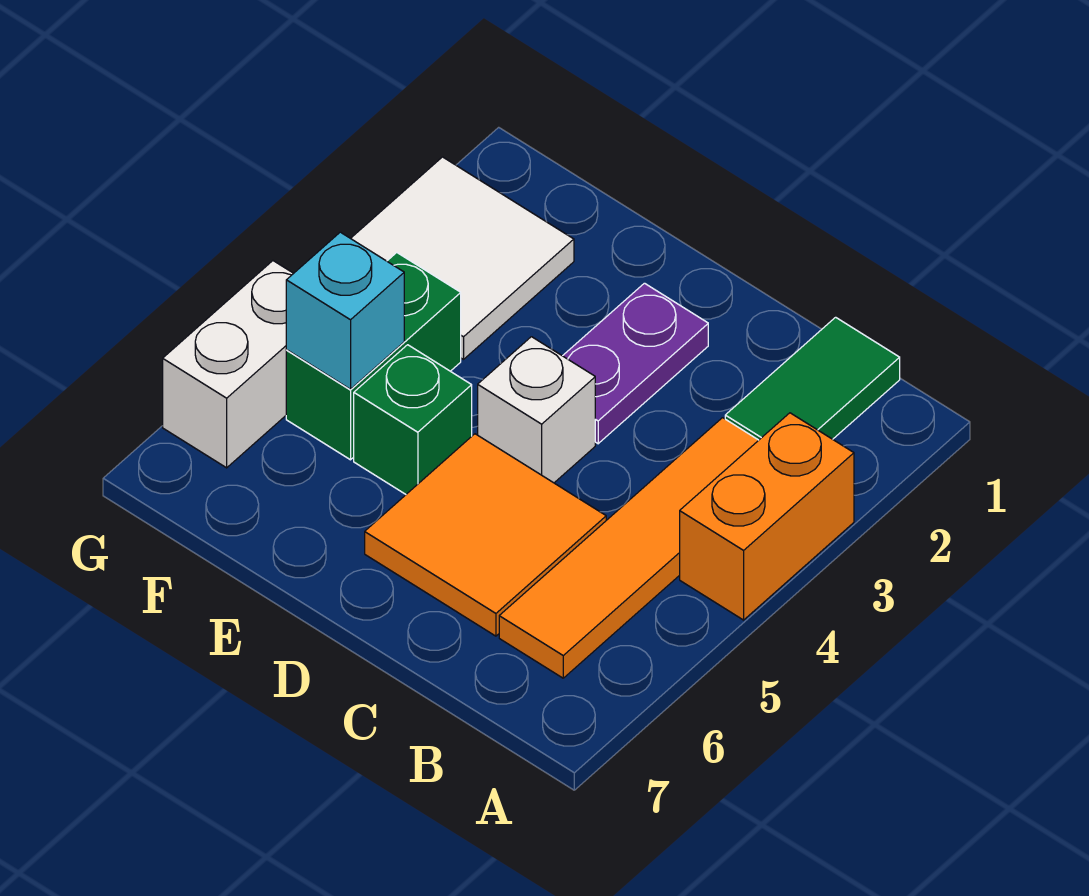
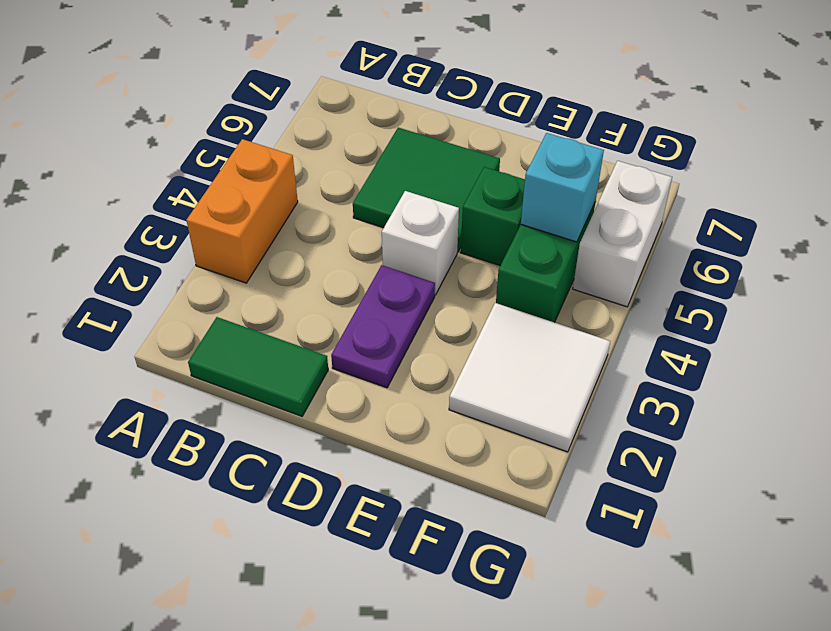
green tile B1:B2 level 1 -> green tile B1:C1 level 1
orange tile B3:B6 level 1 -> none
orange tile C5:D6 level 1 -> green tile C5:D6 level 1

